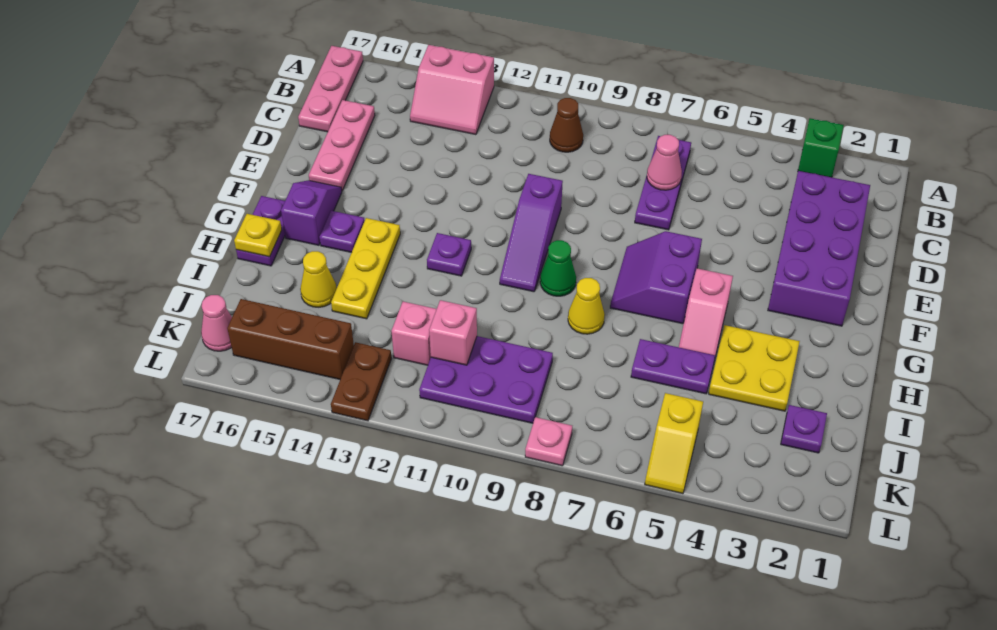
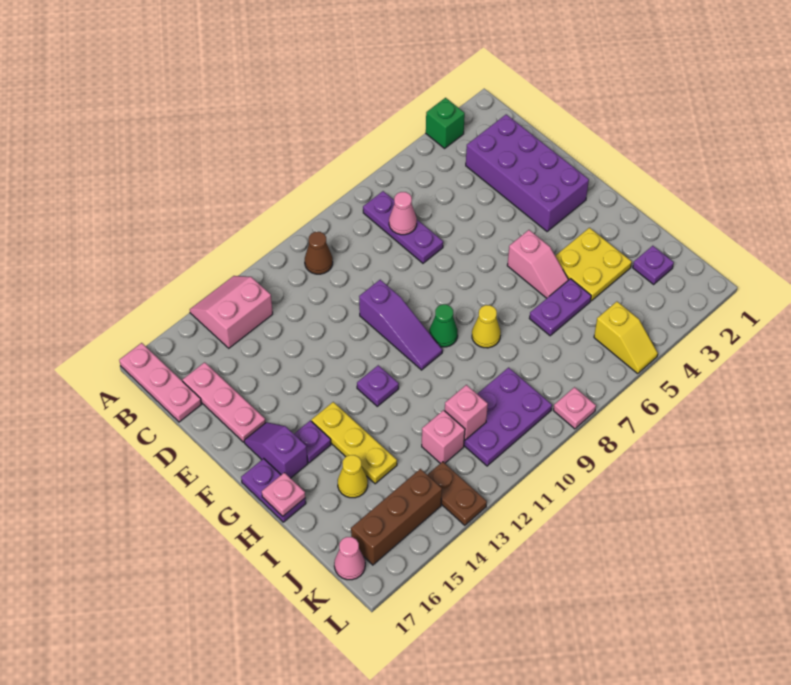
pink slope A13:B14 level 1 top A -> pink slope A13:B14 level 1 top B
purple slope F6:G7 level 1 top 6 -> none
yellow plate H17 level 2 -> pink plate H17 level 2

